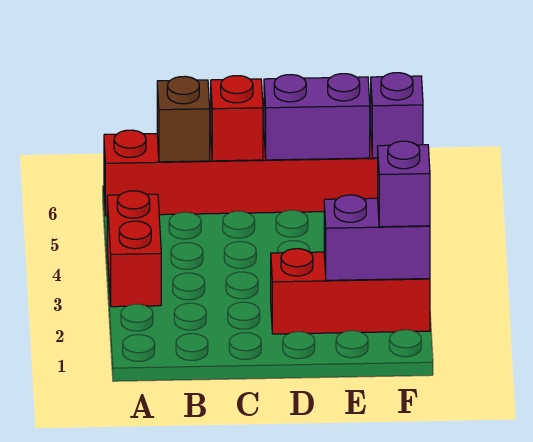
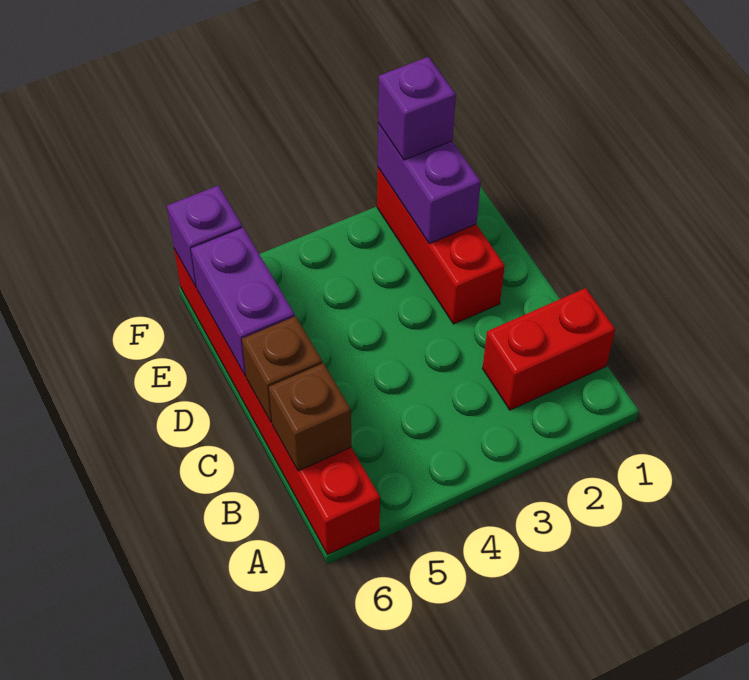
red brick A3:A4 level 1 -> red brick B1:B2 level 1
red brick C6 level 2 -> brown brick C6 level 2

